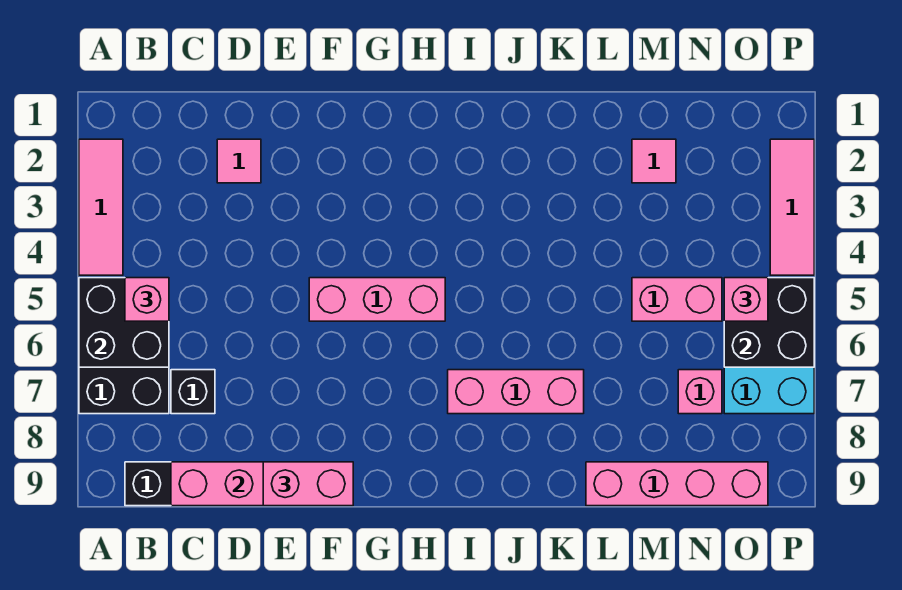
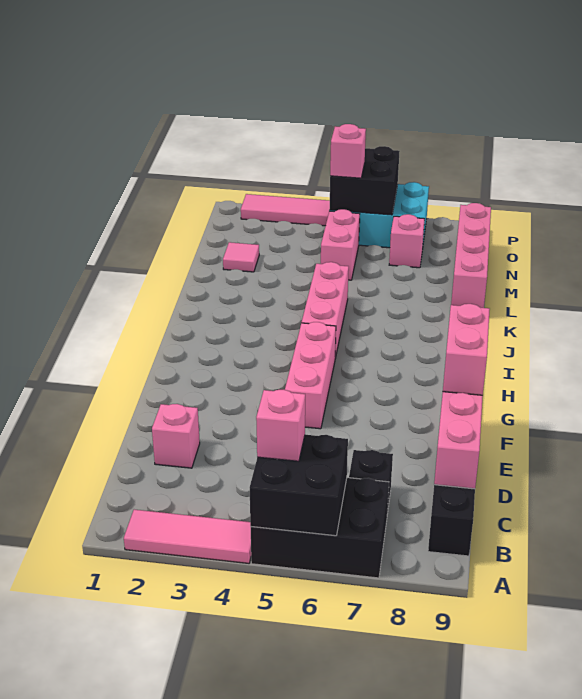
pink tile D2 level 1 -> pink brick D2 level 1
pink brick I7:K7 level 1 -> pink brick I5:K5 level 1

